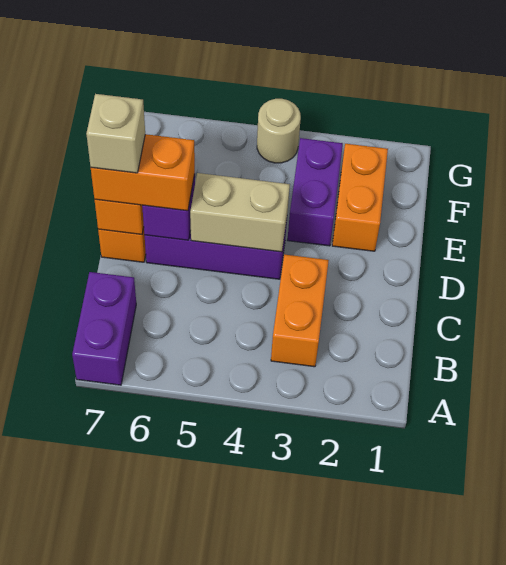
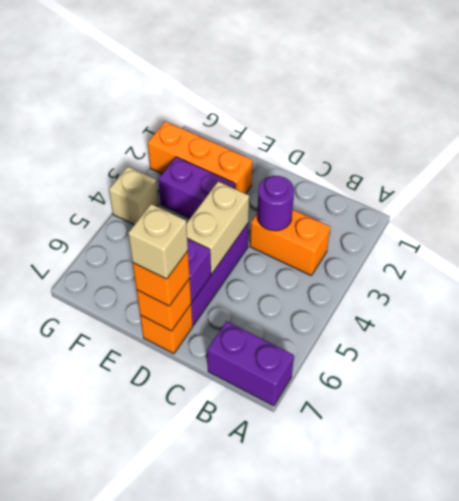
none -> purple round brick C3 level 2
orange brick D6:D7 level 3 -> orange brick D7 level 3
orange brick E2:F2 level 1 -> orange brick E2:G2 level 1
tan round brick G4 level 1 -> tan brick G4 level 1

